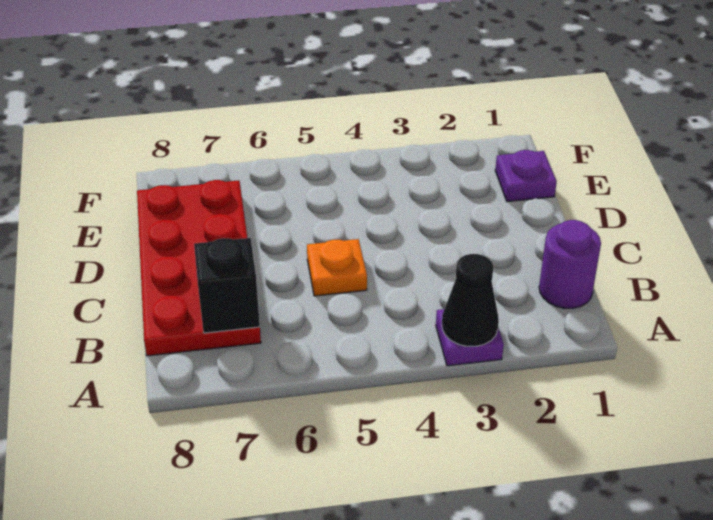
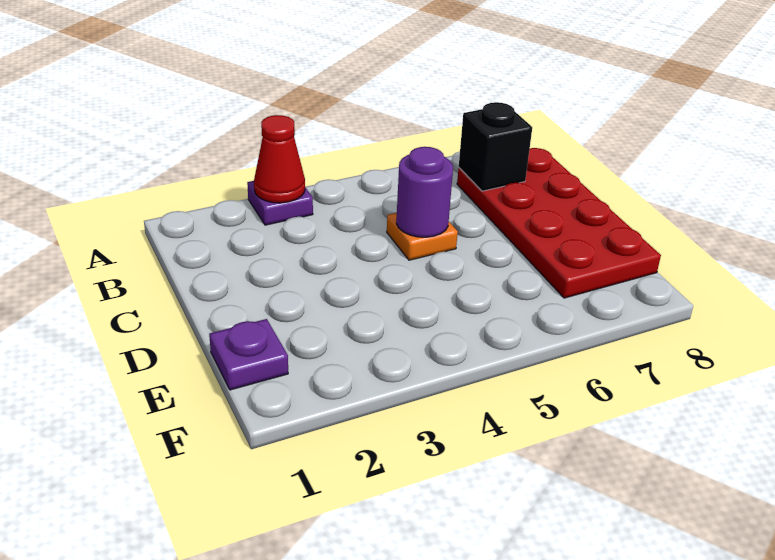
black cone A3 level 2 -> red cone A3 level 2
purple round brick B1 level 1 -> purple round brick C5 level 2

